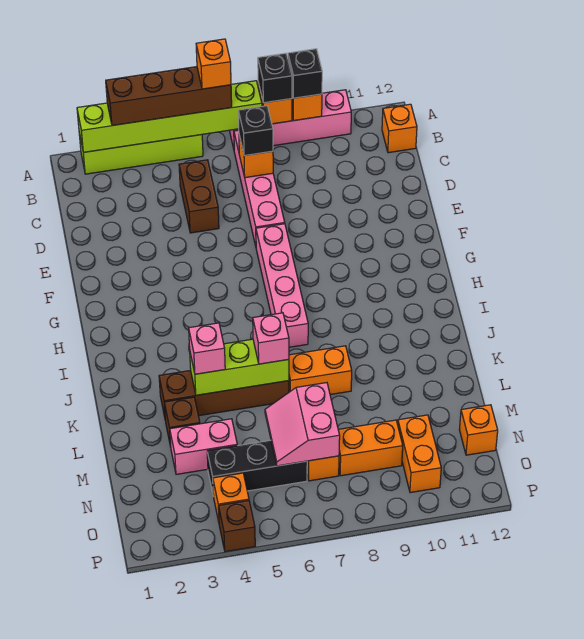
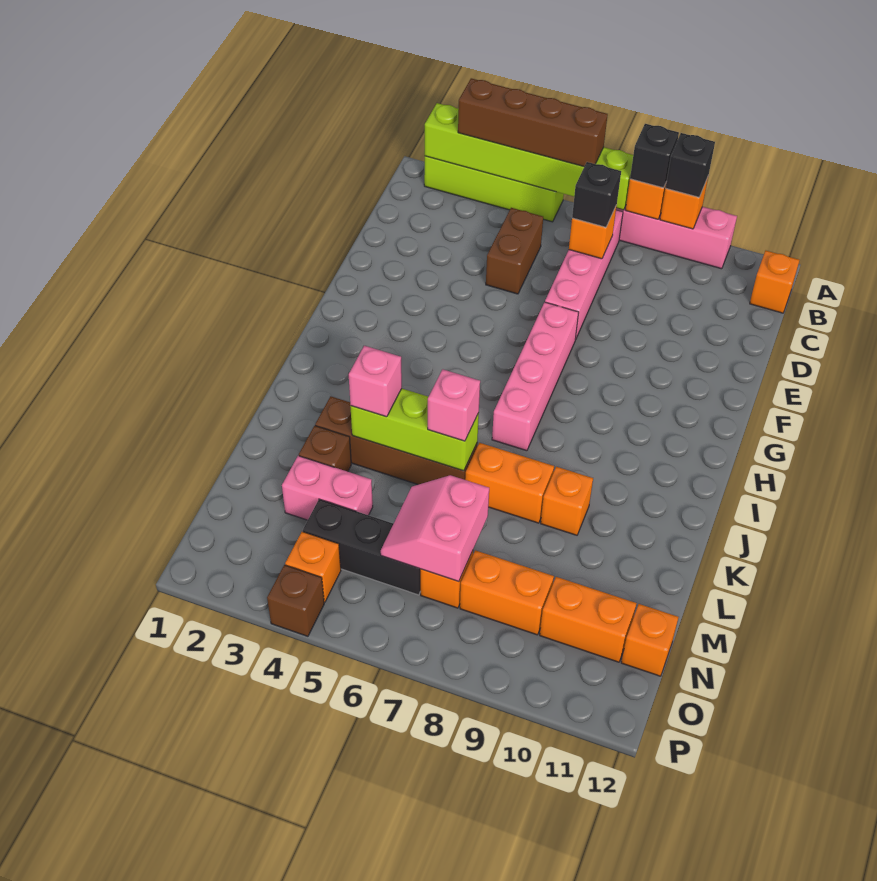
orange brick A6 level 4 -> orange brick K9 level 1
orange brick N10:O10 level 1 -> orange brick N10:N11 level 1

